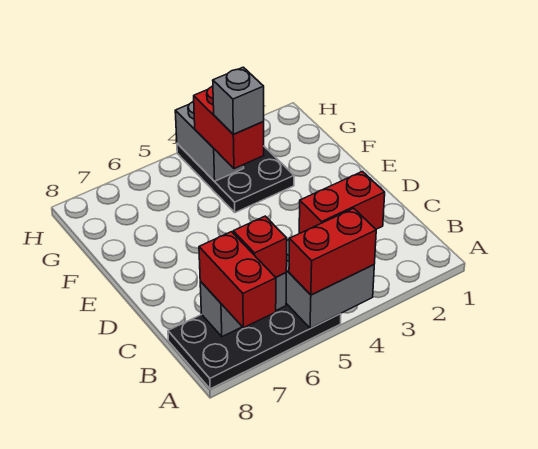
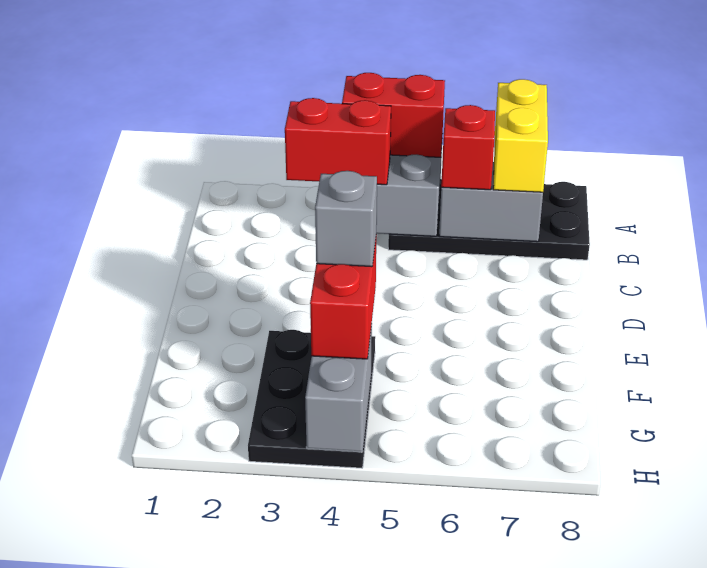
red brick A7:B7 level 3 -> yellow brick A7:B7 level 3

